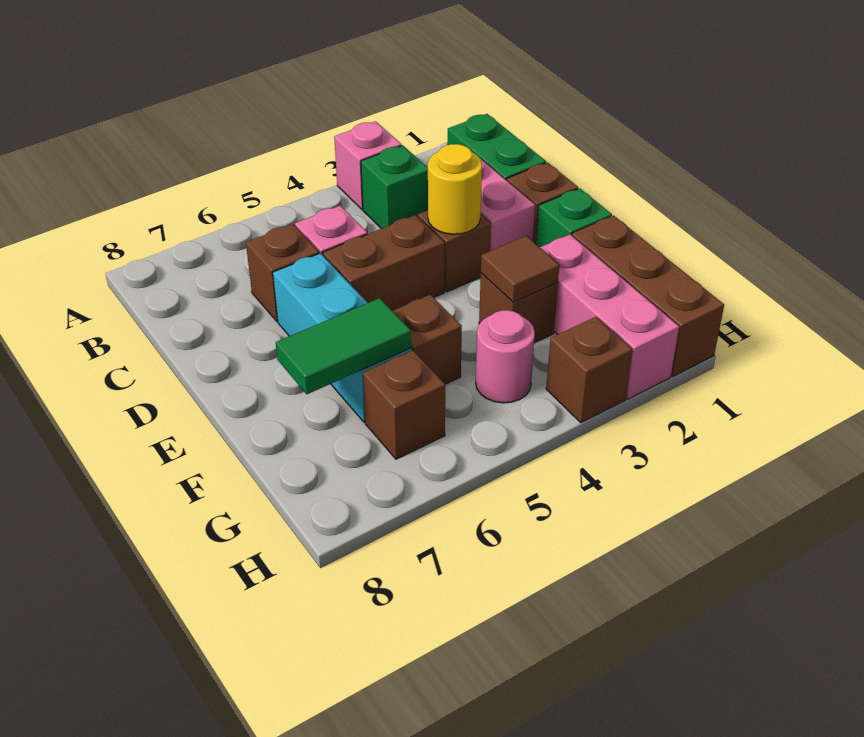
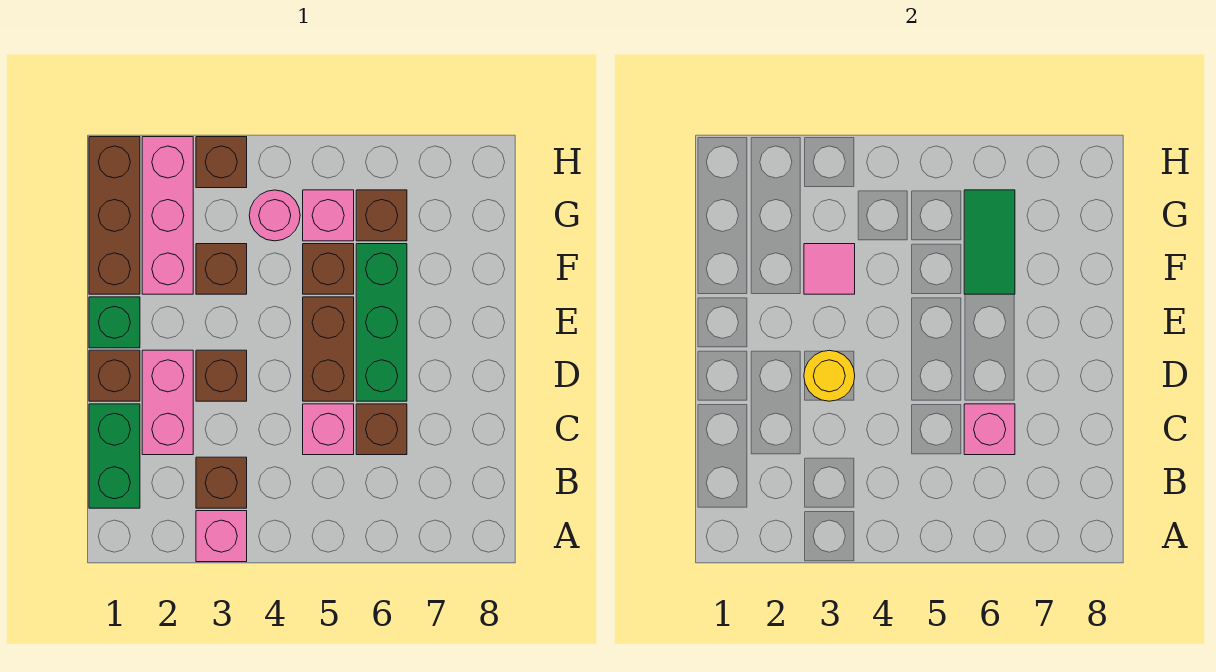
green brick B3 level 1 -> brown brick B3 level 1
none -> pink brick C6 level 2
brown brick D4:D5 level 1 -> brown brick D5:E5 level 1
cyan brick D6:F6 level 1 -> green brick D6:F6 level 1
brown tile F3 level 2 -> pink tile F3 level 2
green tile F6:F7 level 2 -> green tile F6:G6 level 2
none -> pink brick G5 level 1

